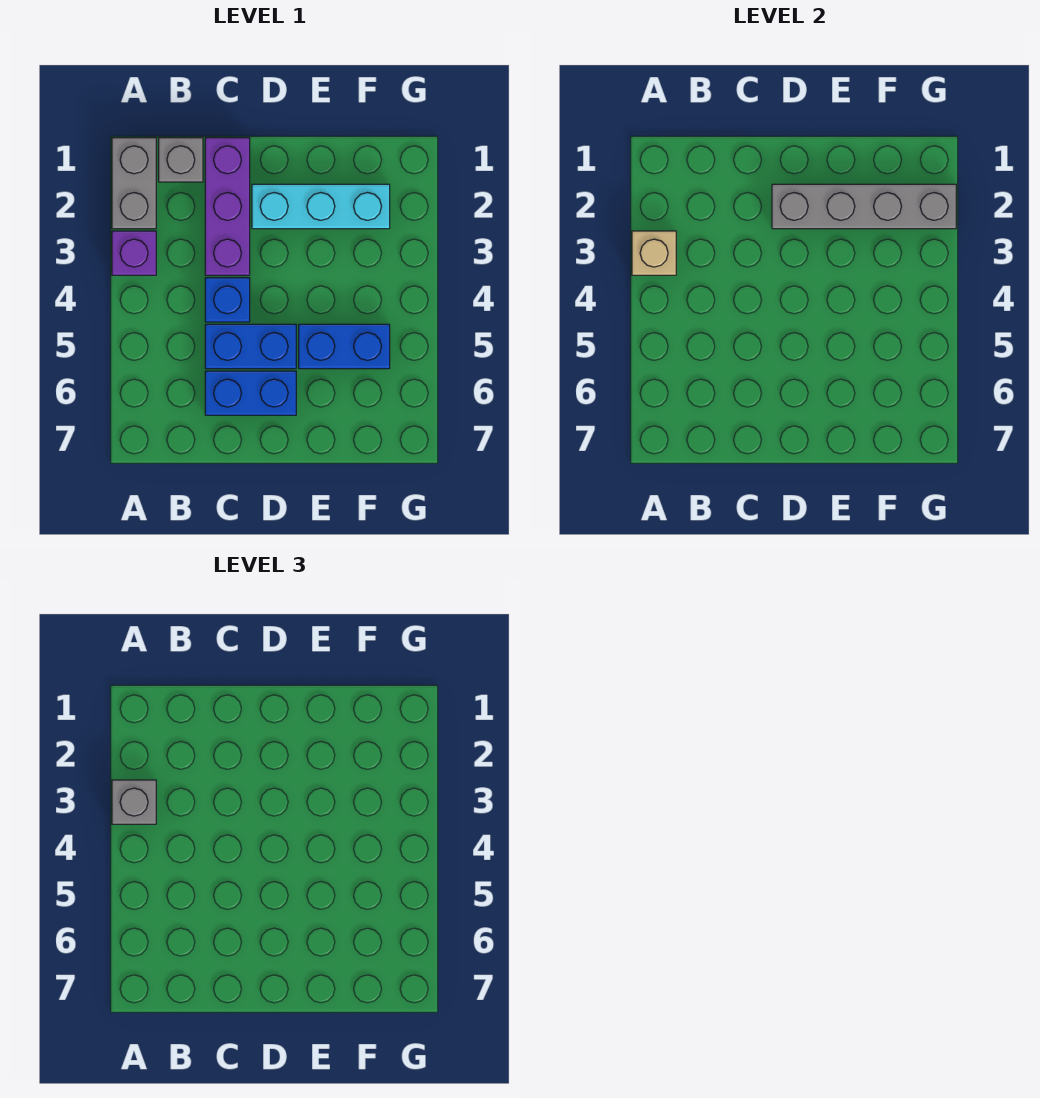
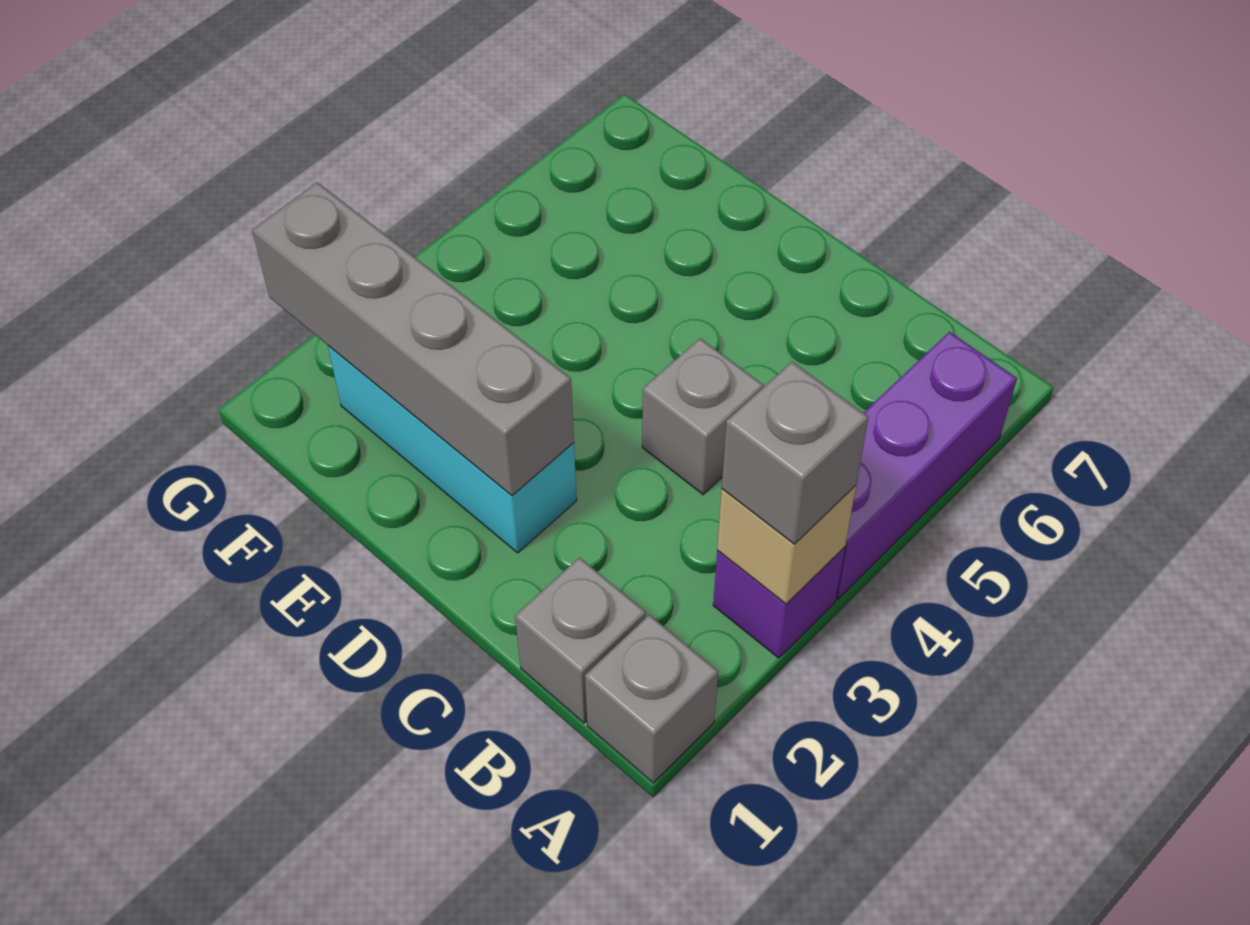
grey brick A1:A2 level 1 -> grey brick A1 level 1
purple brick C1:C3 level 1 -> purple brick A4:A6 level 1
blue brick C4 level 1 -> grey brick C4 level 1
blue brick C5:D5 level 1 -> none
blue brick C6:D6 level 1 -> none
blue brick E5:F5 level 1 -> none

